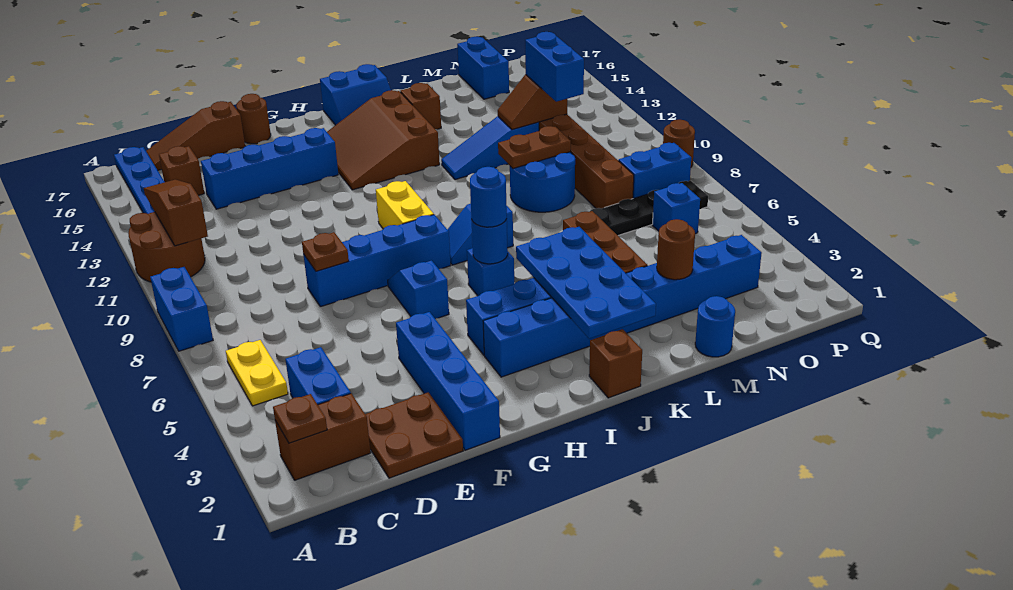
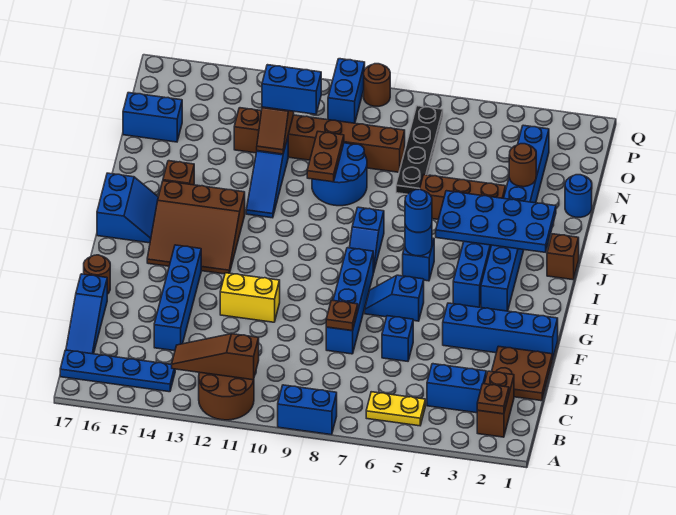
brown brick C15 level 1 -> none
brown slope C17:E17 level 1 top E -> blue slope C17:E17 level 1 top E
yellow brick H9:H10 level 1 -> yellow brick F11:F12 level 1
blue brick O6 level 1 -> blue brick E6 level 1
blue brick O8:P8 level 1 -> blue brick P10:Q10 level 1

